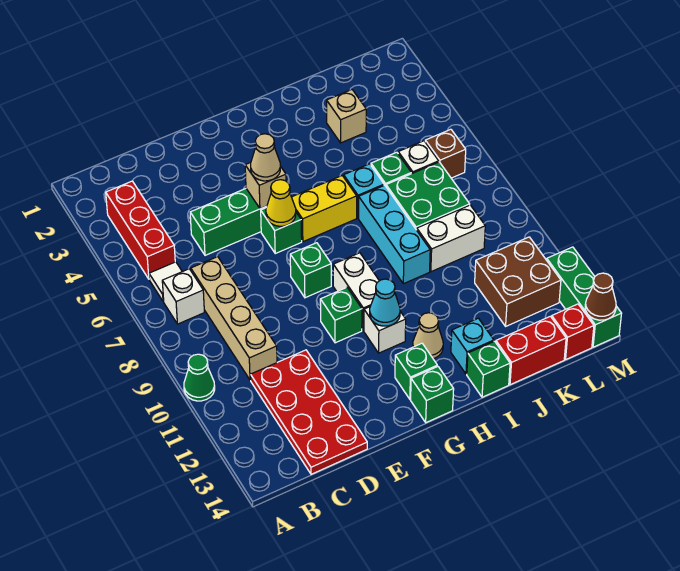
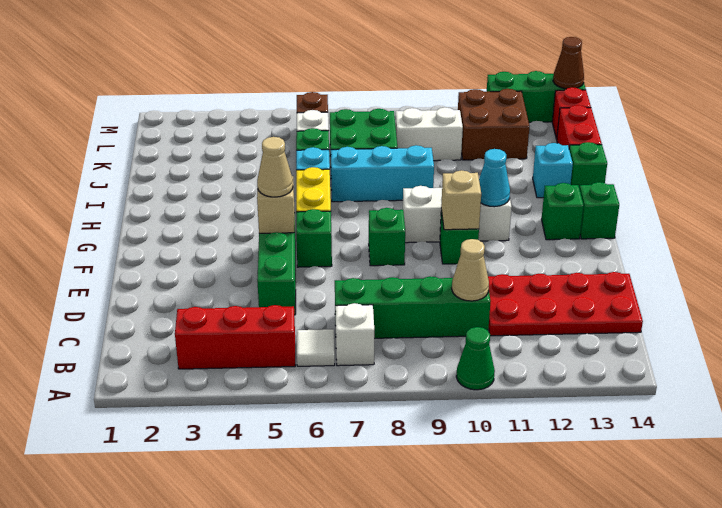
tan brick C7:C10 level 1 -> green brick C7:C10 level 1
yellow cone F6 level 2 -> none
tan cone H12 level 1 -> tan cone C10 level 2
tan brick J3 level 1 -> tan brick F10 level 2
white brick J9:K9 level 1 -> white brick K9:K10 level 1

